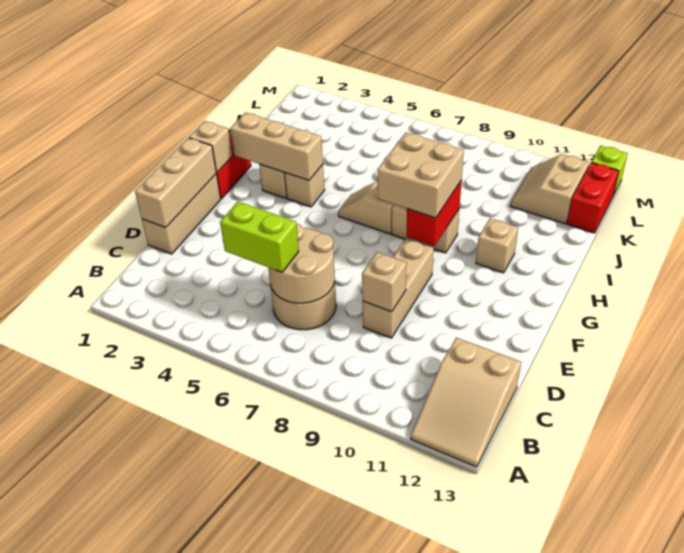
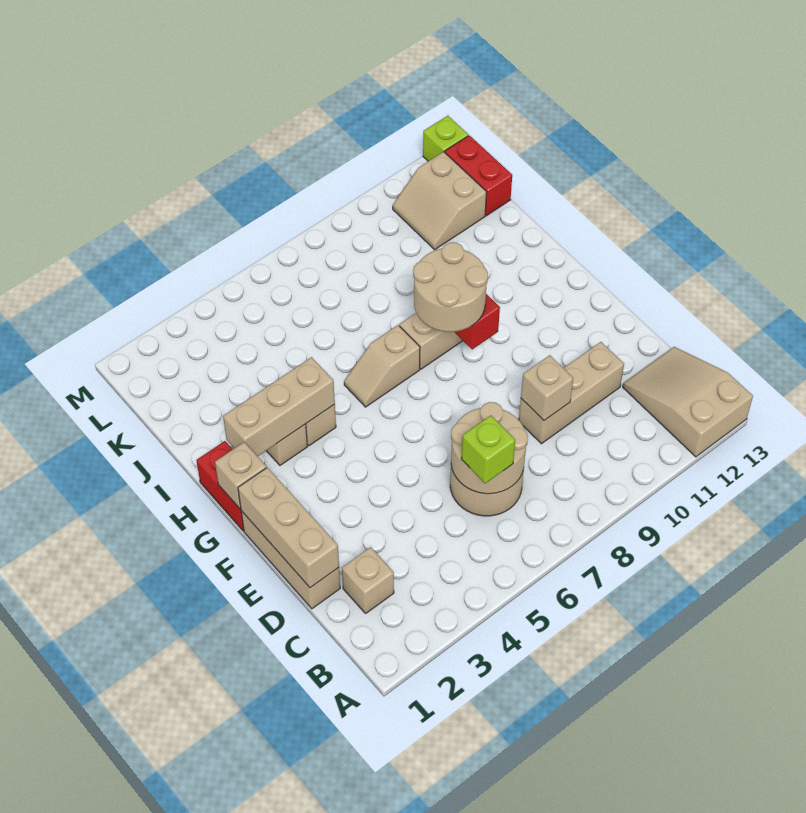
tan slope A12:C13 level 1 top C -> tan slope A12:C13 level 1 top A
lime brick C5:C6 level 3 -> lime brick C6 level 3
tan brick D9:F9 level 1 -> tan brick D9:D11 level 1
tan brick G8:H9 level 3 -> tan round brick G8:H9 level 3
tan brick H11 level 1 -> tan brick C2 level 1

